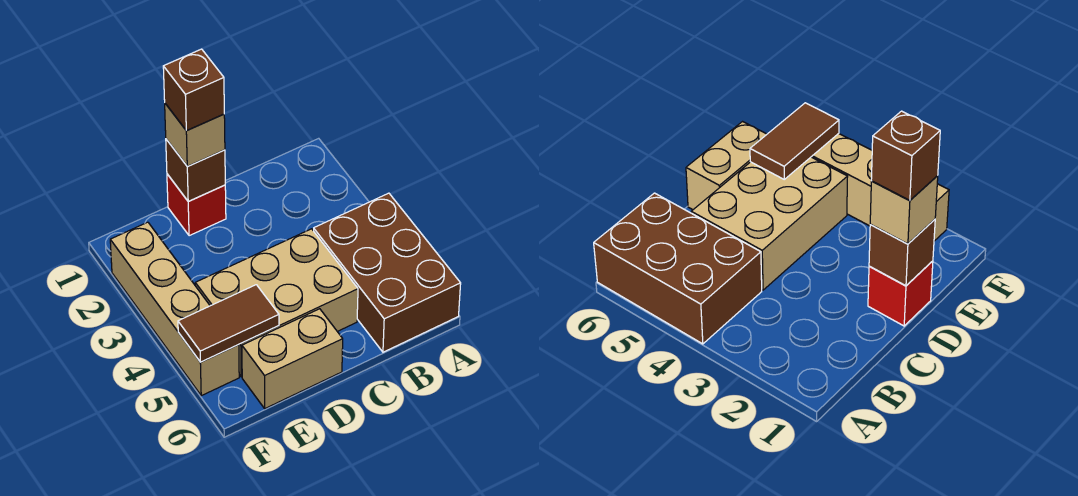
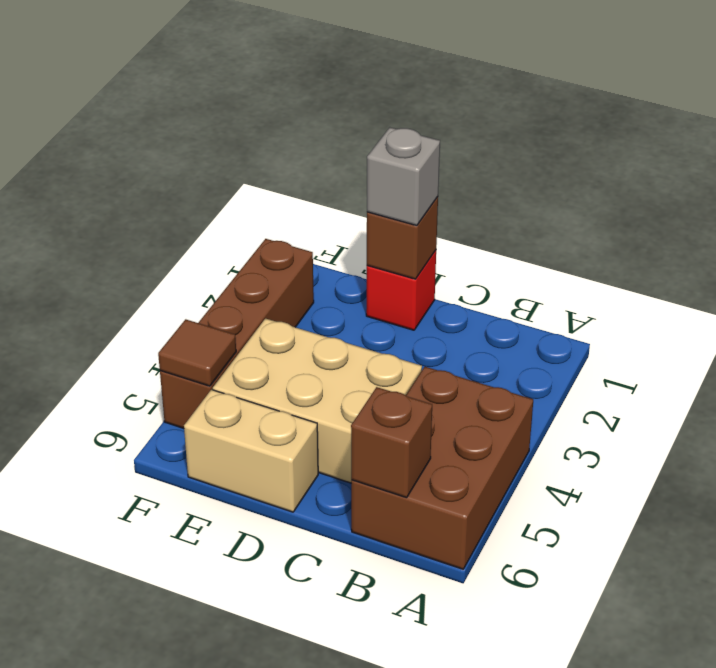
tan brick D1 level 3 -> grey brick D1 level 3
brown brick D1 level 4 -> brown brick B6 level 2
brown tile E5:F5 level 2 -> brown tile F5 level 2
tan brick F2:F5 level 1 -> brown brick F2:F5 level 1

